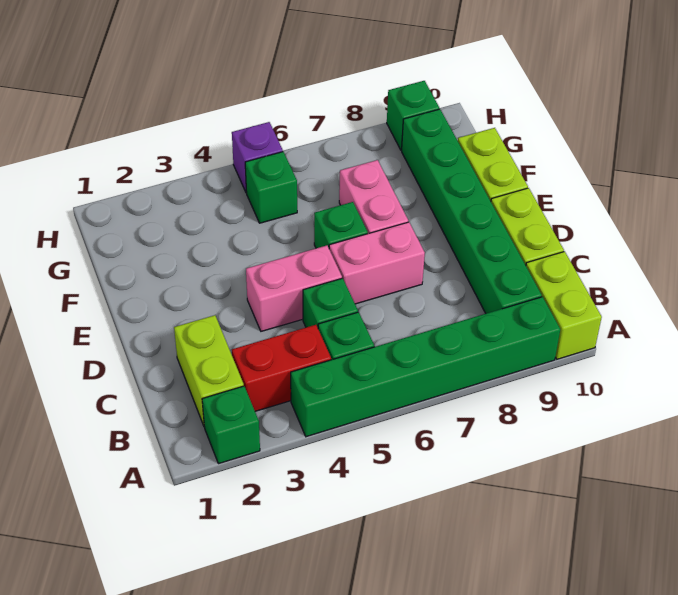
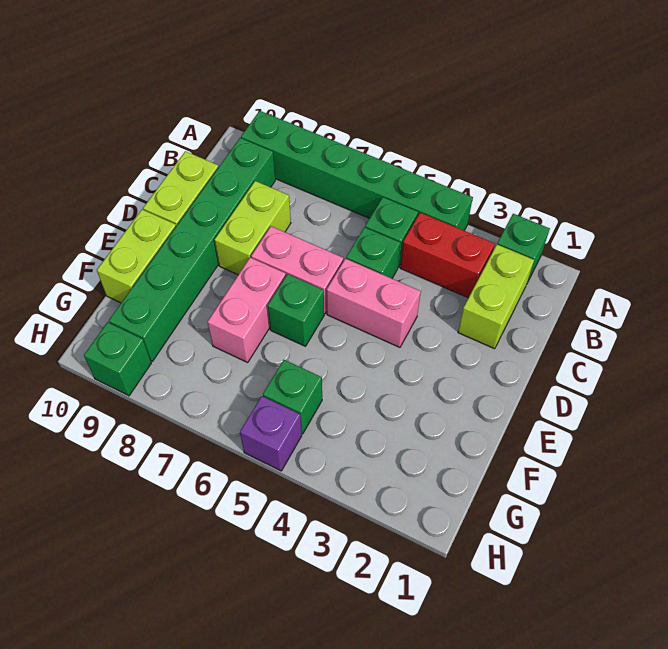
lime brick A10:B10 level 1 -> lime brick C8:D8 level 1

